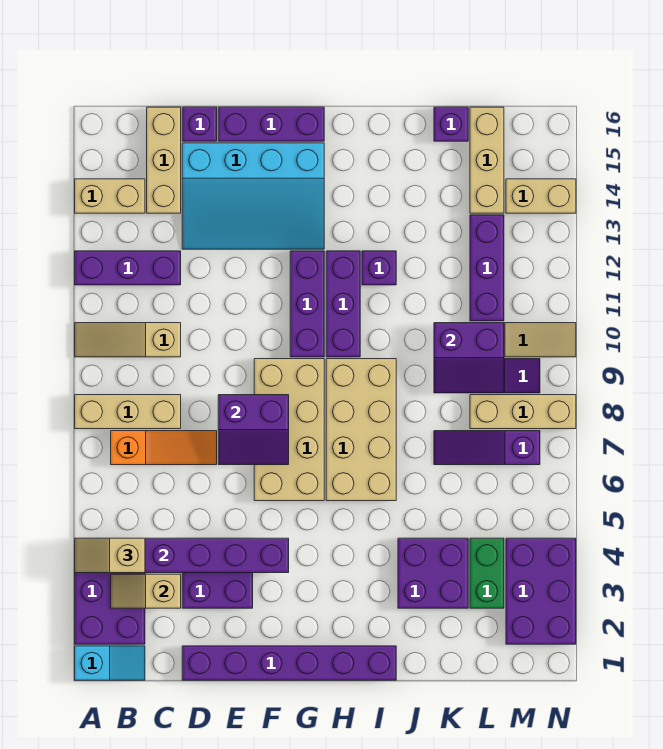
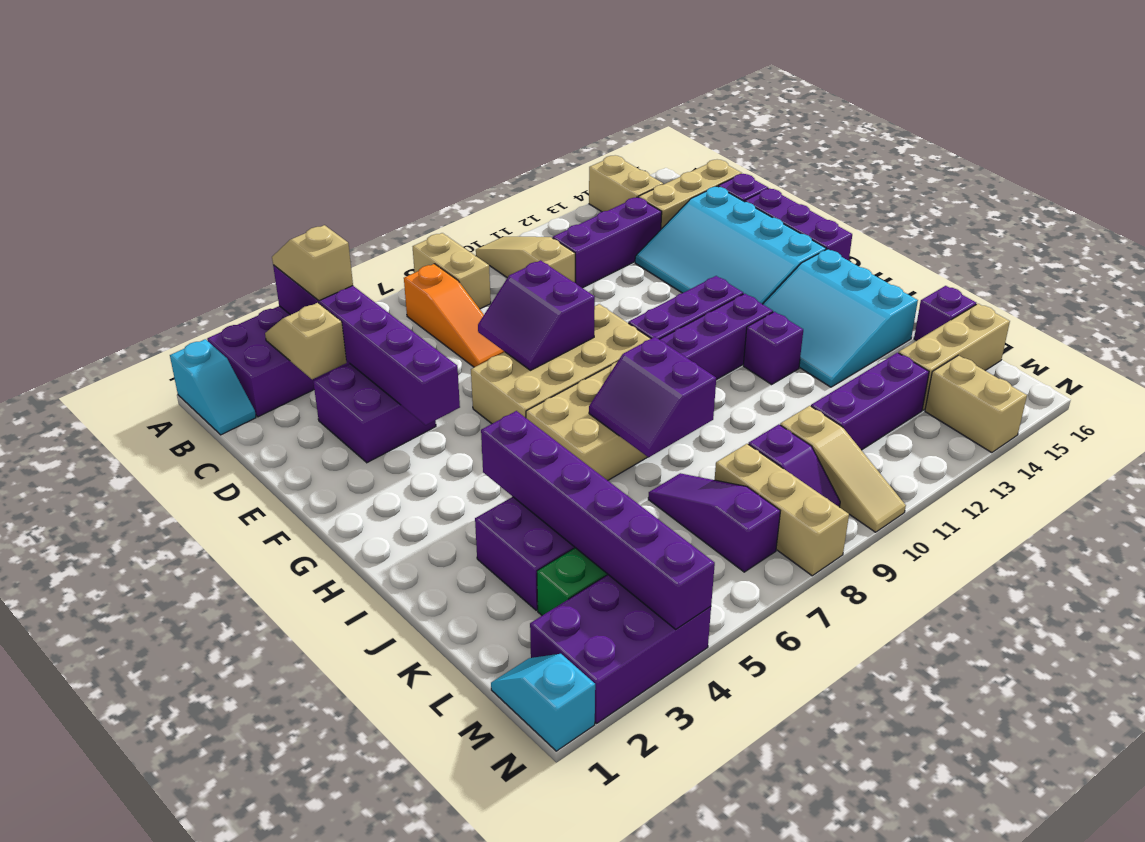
tan brick A8:C8 level 1 -> tan brick A8:B8 level 1
purple brick A12:C12 level 1 -> purple brick C11:C13 level 1
purple brick D1:I1 level 1 -> purple brick I4:N4 level 2
none -> cyan slope H13:J15 level 1 top 15
purple slope K9:L10 level 2 top 10 -> purple slope I7:J8 level 2 top 8
none -> cyan slope M1:N1 level 1 top N

